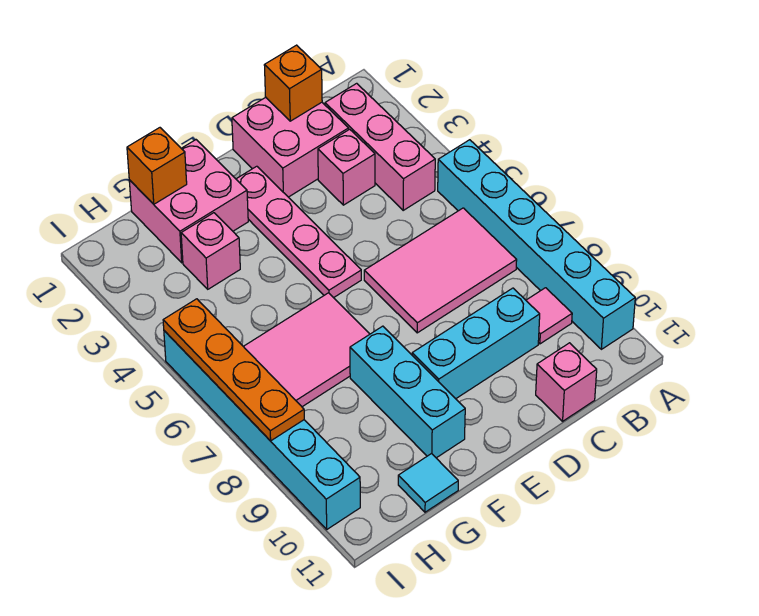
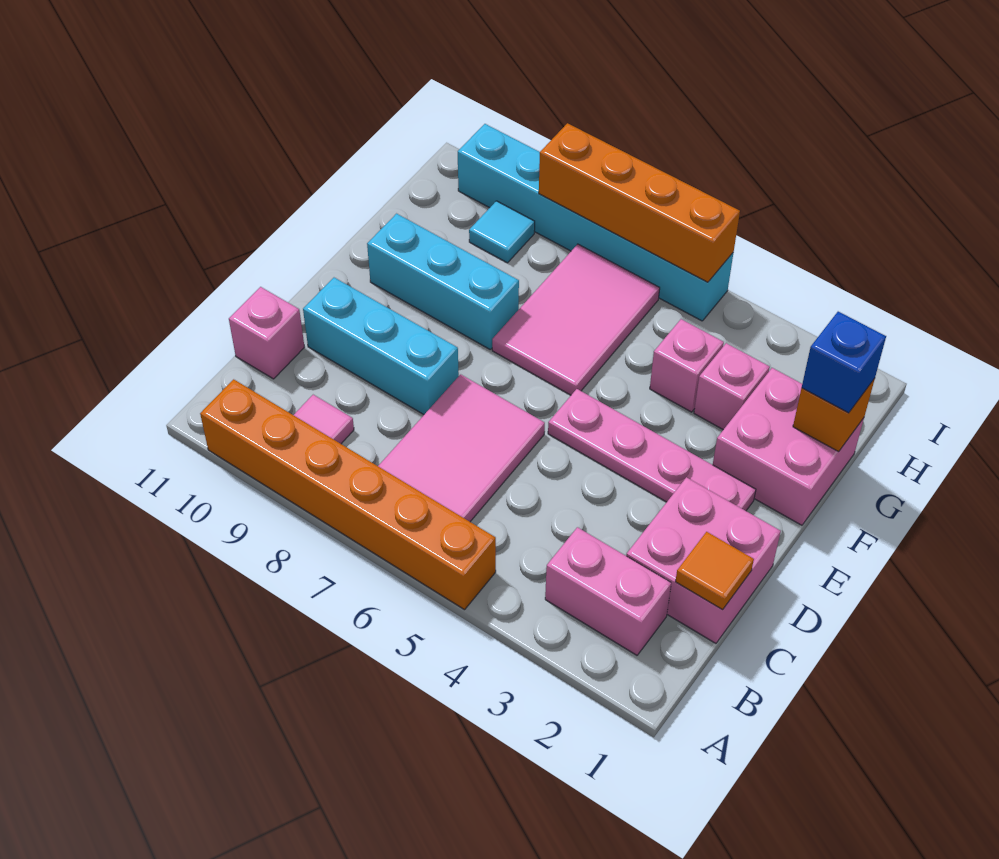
cyan brick A5:A10 level 1 -> orange brick A5:A10 level 1
pink brick B2:B4 level 1 -> pink brick B2:B3 level 1
orange brick C1 level 2 -> orange tile C1 level 2
pink brick C3 level 1 -> pink brick G4 level 1
cyan brick C9:E9 level 1 -> cyan brick D8:D10 level 1
none -> blue brick G1 level 3
cyan tile G11 level 1 -> cyan tile H9 level 1
orange plate I5:I8 level 2 -> orange brick I5:I8 level 2

